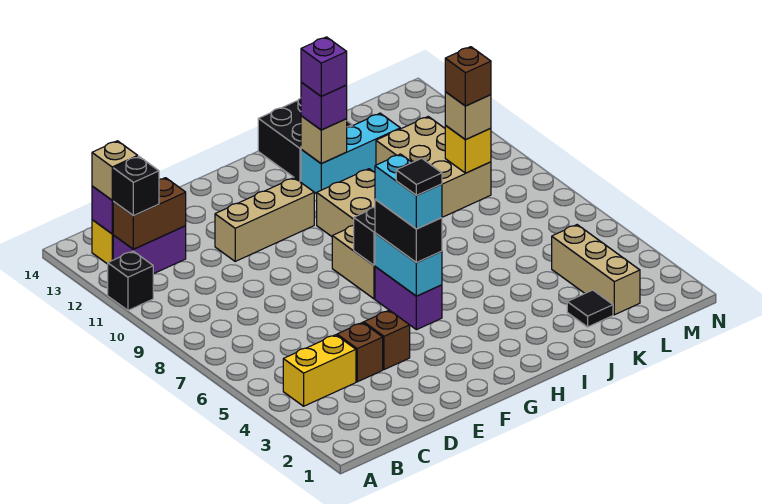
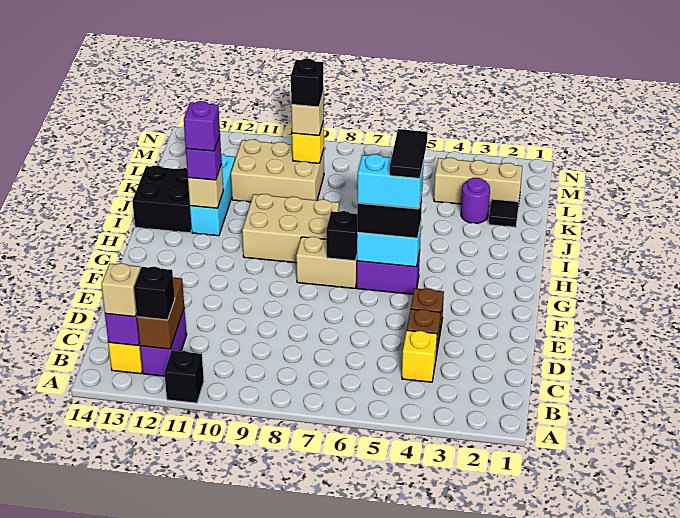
yellow brick B4:C4 level 1 -> yellow brick C4 level 1
tan brick E11:G11 level 1 -> none
black tile G5 level 5 -> black tile G5:H5 level 5
none -> purple round brick K3 level 1
brown brick L9 level 4 -> black brick L9 level 4

